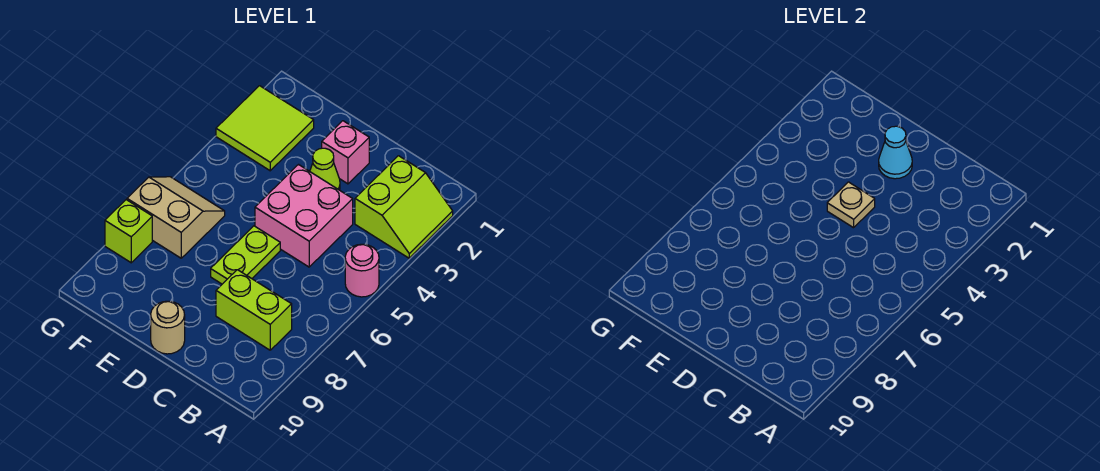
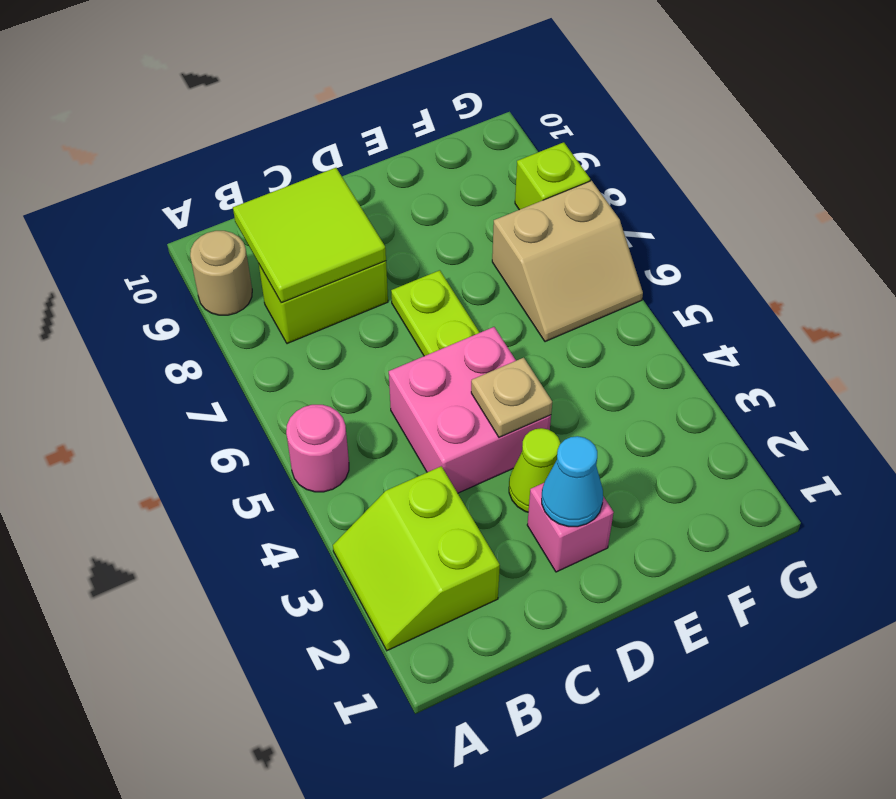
tan round brick D10 level 1 -> tan round brick A9 level 1
lime tile F2:G3 level 1 -> lime tile B8:C9 level 2

